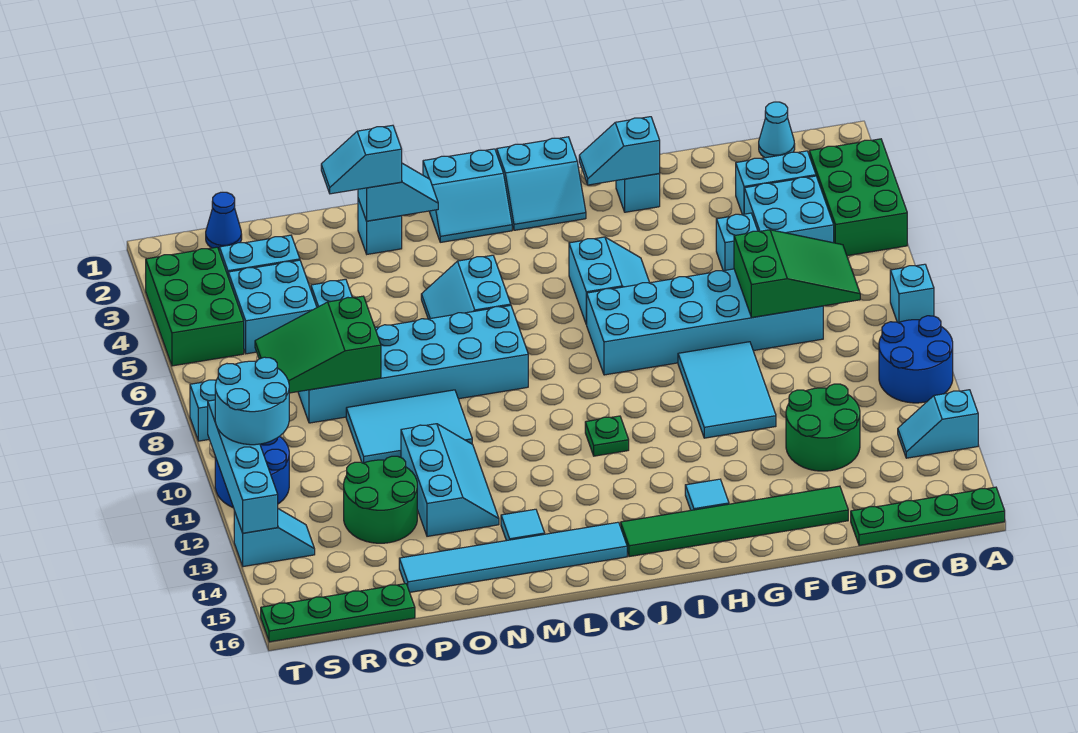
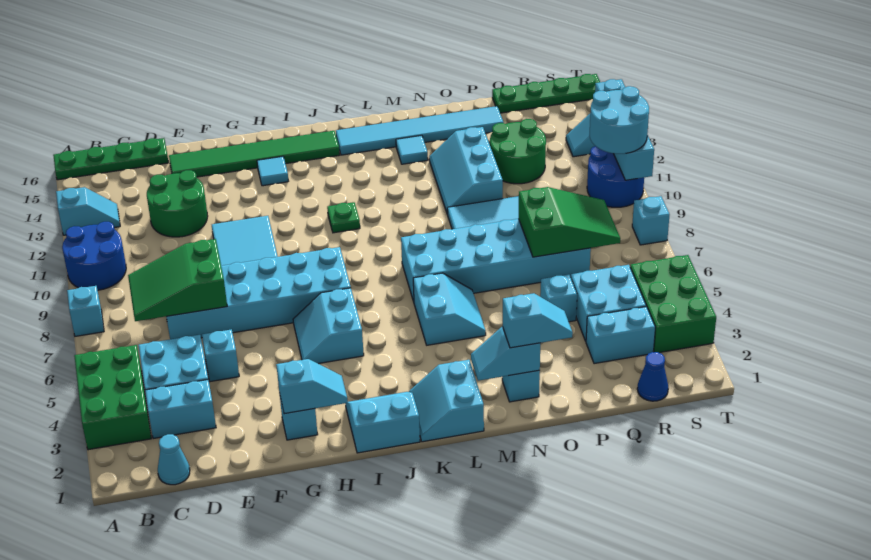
cyan slope K1:L2 level 1 top 1 -> cyan slope K1:L2 level 1 top L

